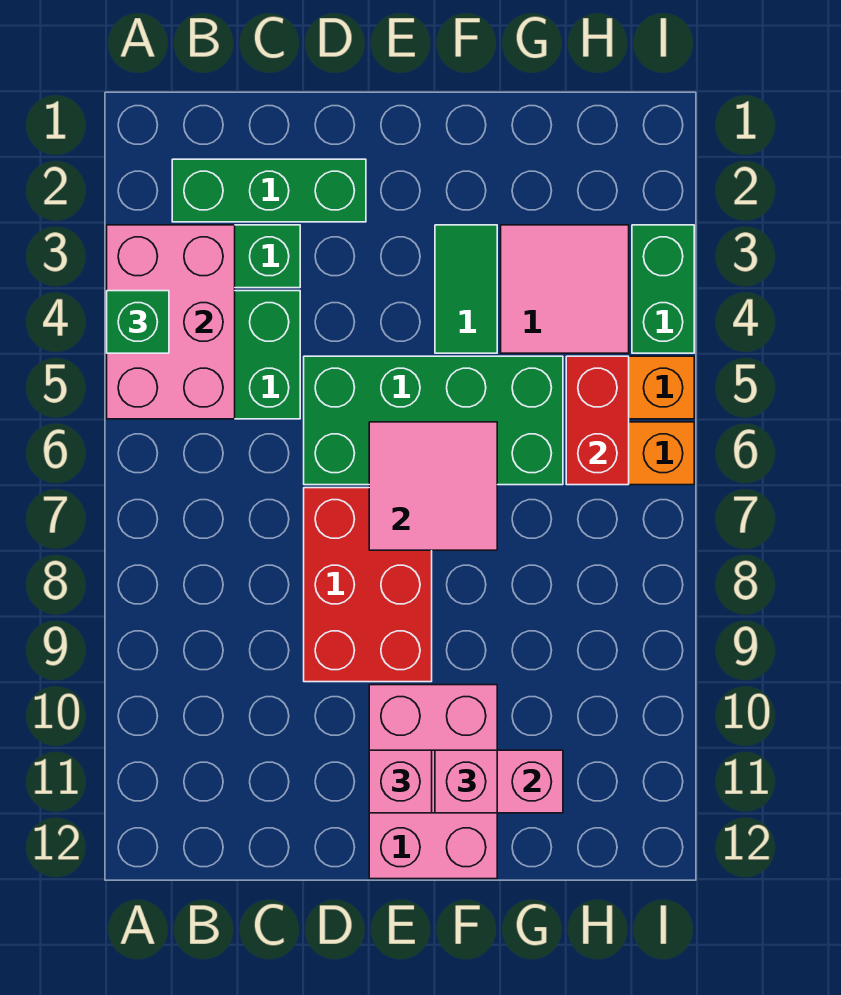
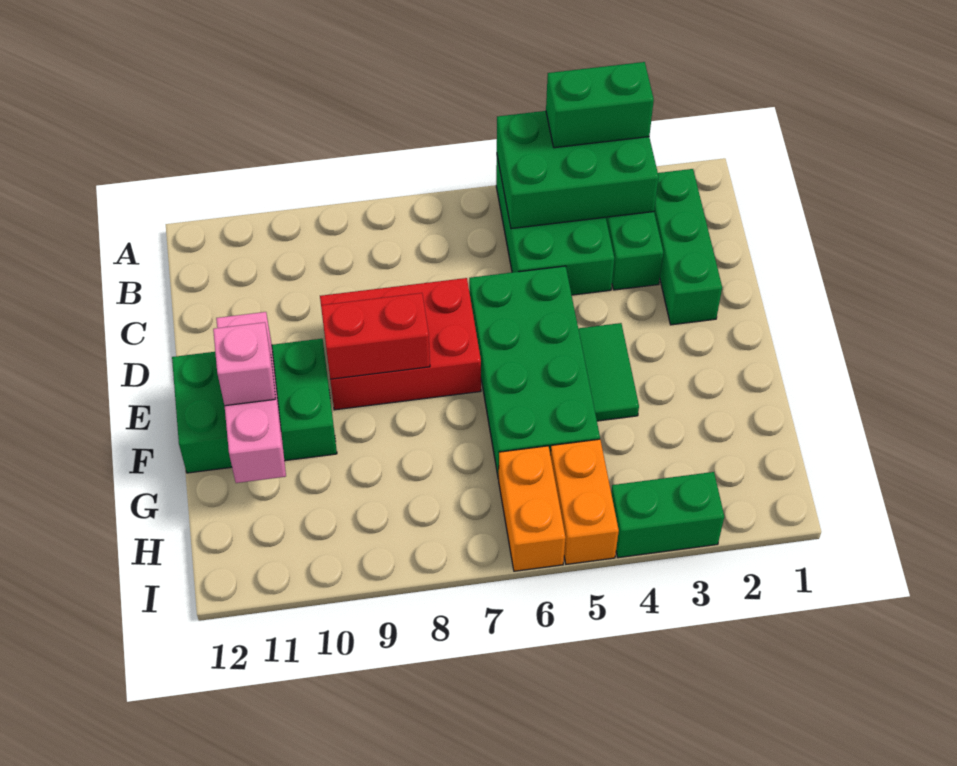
pink brick A3:B5 level 2 -> green brick A3:B5 level 2
green brick A4 level 3 -> green brick A3:A4 level 3
pink tile E6:F7 level 2 -> none
pink brick E10:F12 level 1 -> green brick E10:F12 level 1
pink brick E11 level 3 -> none
green tile F3:F4 level 1 -> green tile E4:F4 level 1
pink tile G3:H4 level 1 -> none
red brick H5:H6 level 2 -> red brick E8:E9 level 2

